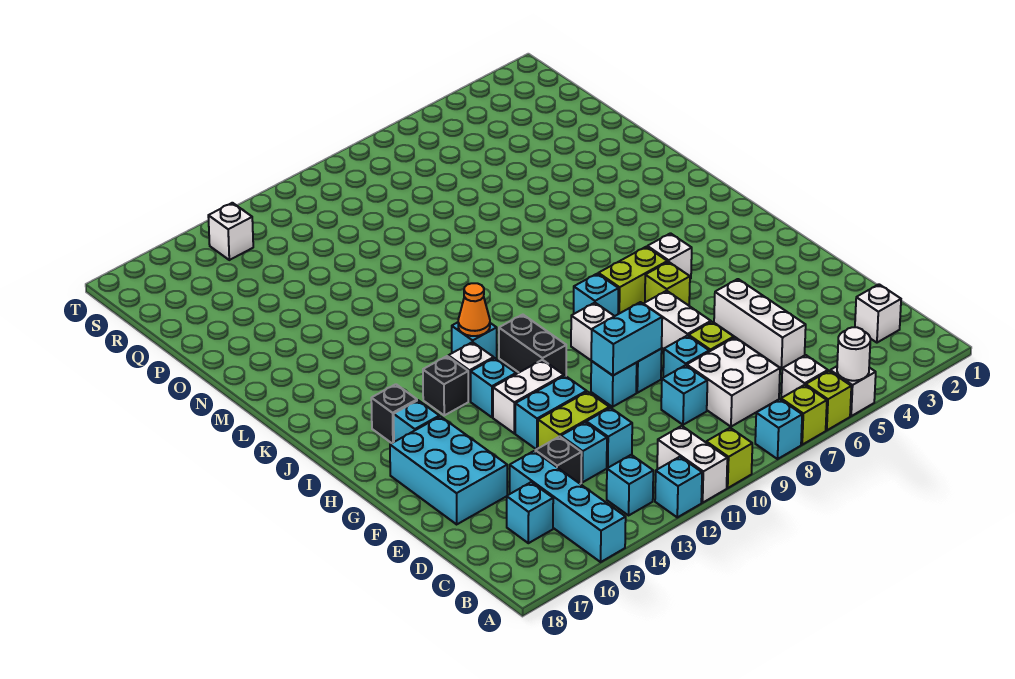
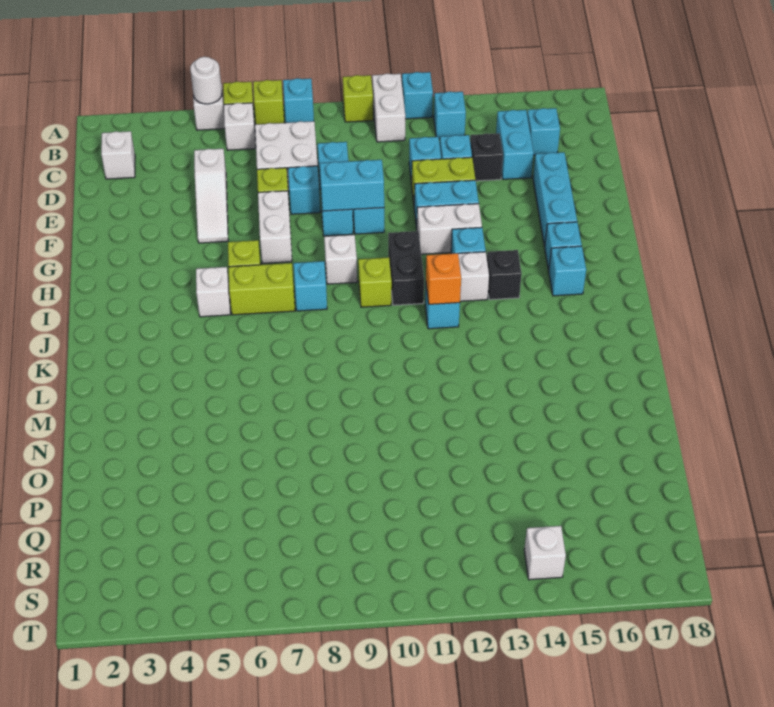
cyan brick A15:D15 level 1 -> cyan brick C15:D15 level 1
white brick D5:F5 level 1 -> white slope D5:F5 level 1 top D
cyan brick E16:G17 level 1 -> cyan brick E16:G16 level 1
none -> lime brick I10 level 1
black brick I16 level 1 -> cyan brick I16 level 1
orange cone J12 level 2 -> orange brick J12 level 2

